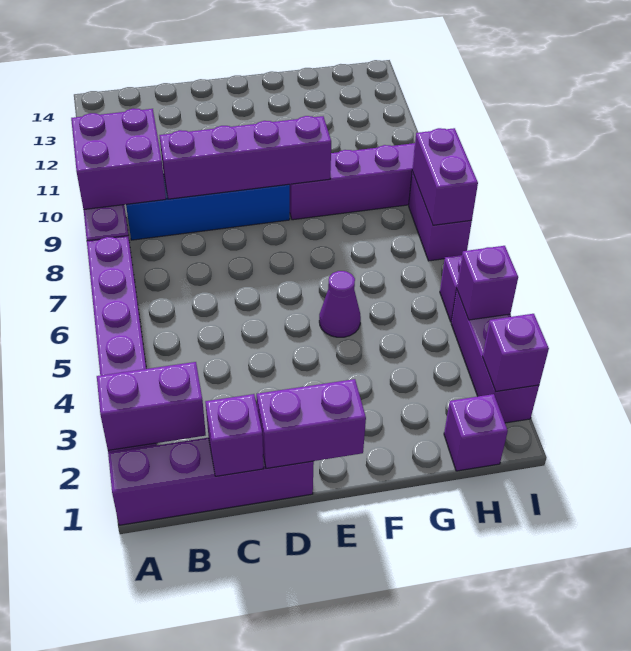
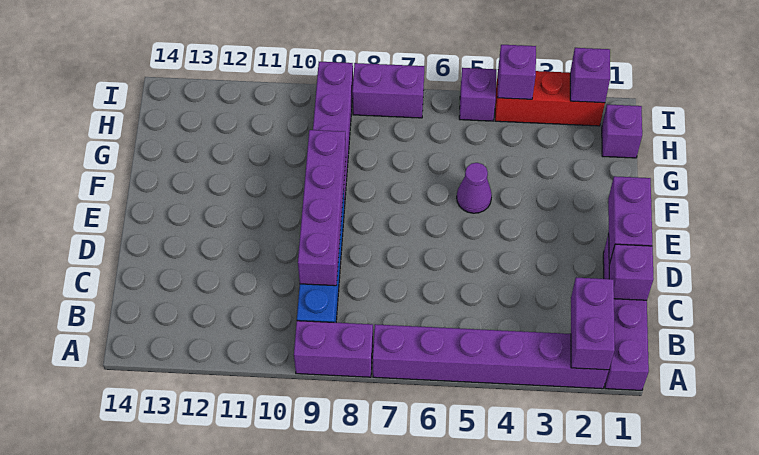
purple brick A9:B10 level 2 -> none
purple brick I2:I4 level 1 -> red brick I2:I4 level 1
purple brick I7:I8 level 2 -> none

